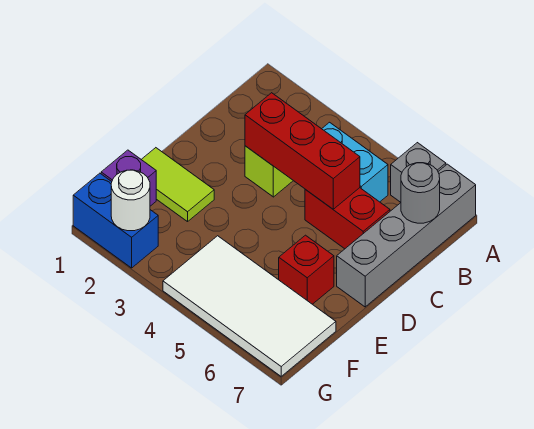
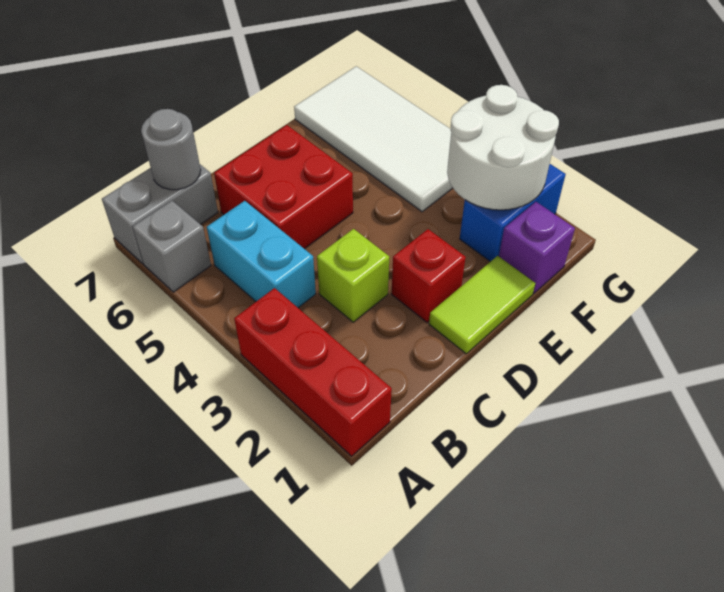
grey brick A7:D7 level 1 -> grey brick A7:B7 level 1
red brick C3:C5 level 2 -> red brick A1:A3 level 1
red brick C5:C6 level 1 -> red brick C5:D6 level 1
lime tile E1:E2 level 1 -> lime tile D1:E1 level 1
red brick E6 level 1 -> red brick D2 level 1
blue brick G1:G2 level 1 -> blue brick F2:G2 level 1
white round brick G2 level 2 -> white round brick F2:G3 level 2

